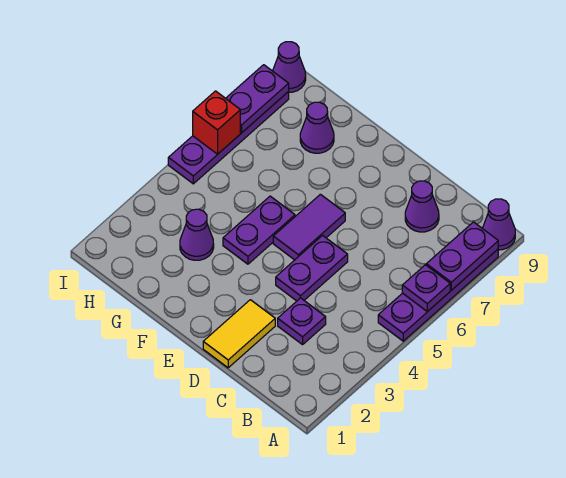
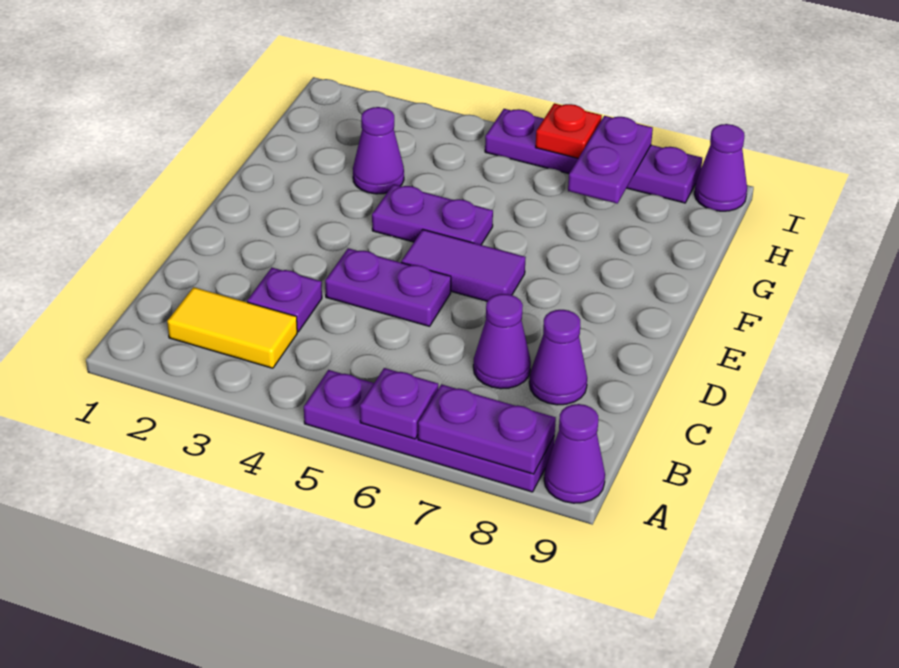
yellow tile D1:D2 level 1 -> yellow tile B2:B3 level 1
purple cone G8 level 1 -> purple cone C7 level 1
red brick I6 level 2 -> red plate I6 level 2
purple plate I7:I8 level 2 -> purple plate H7:I7 level 2

